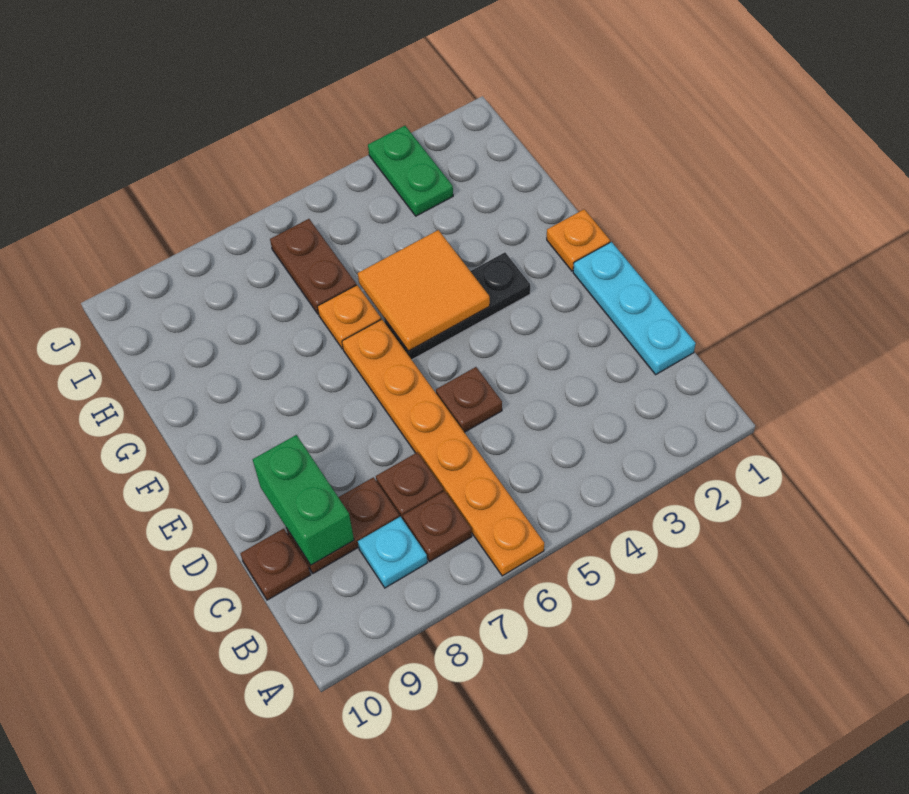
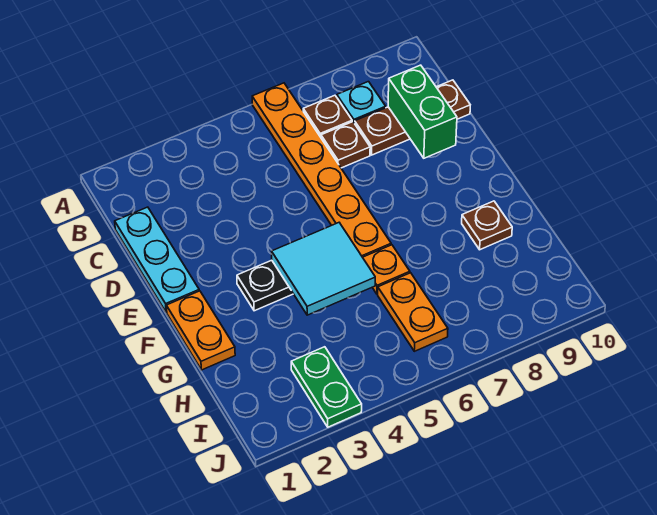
brown plate D5 level 1 -> brown plate G9 level 1
orange plate F1 level 1 -> orange plate F1:G1 level 1
orange tile F4:G5 level 2 -> cyan tile F4:G5 level 2
brown plate H6:I6 level 1 -> orange plate H6:I6 level 1

